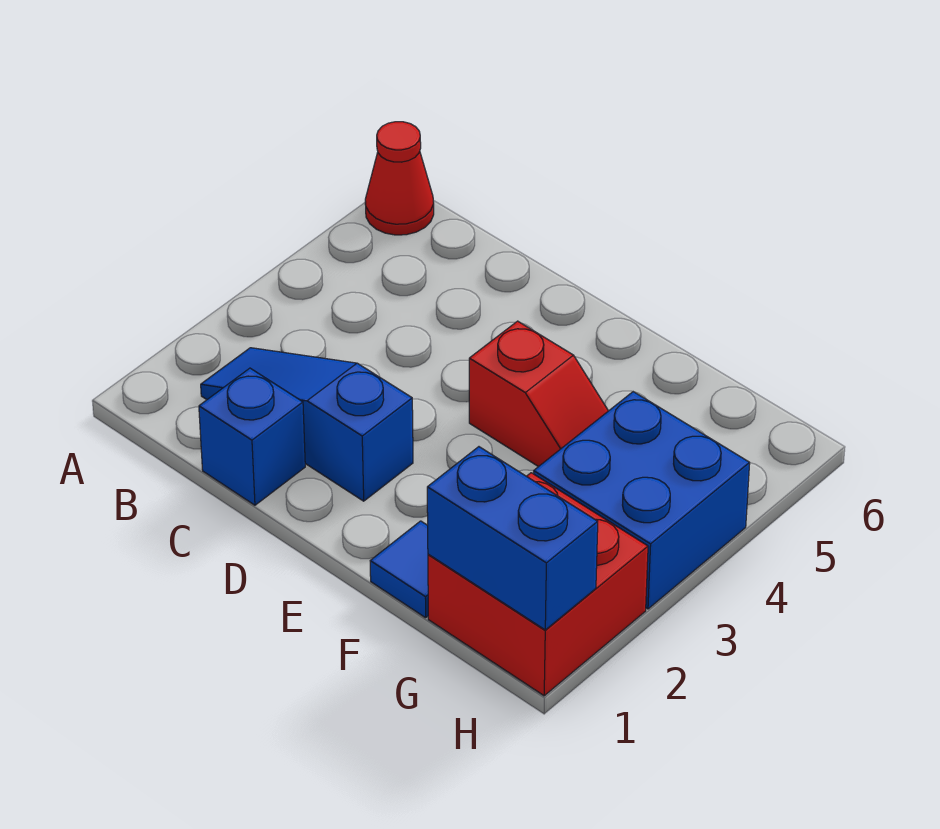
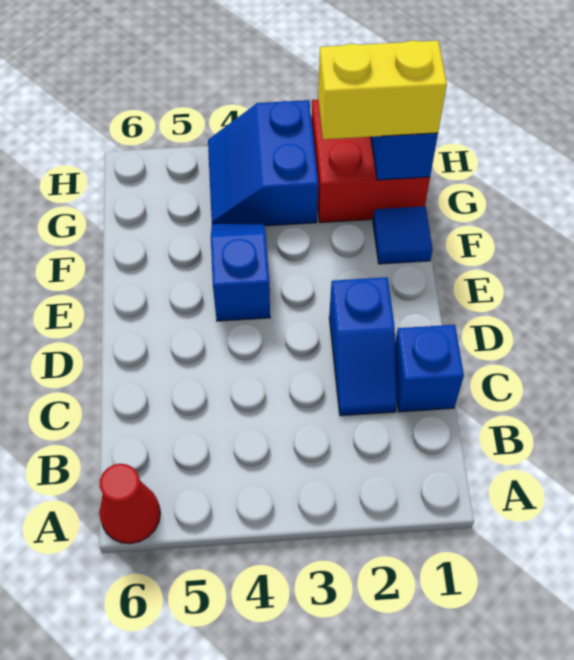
blue slope B2:D2 level 1 top D -> blue slope C2:D2 level 1 top D
red slope E4:F4 level 1 top E -> blue slope E4:F4 level 1 top E
none -> yellow brick G1:G2 level 3
blue brick G3:H4 level 1 -> blue slope G3:H4 level 1 top 3

